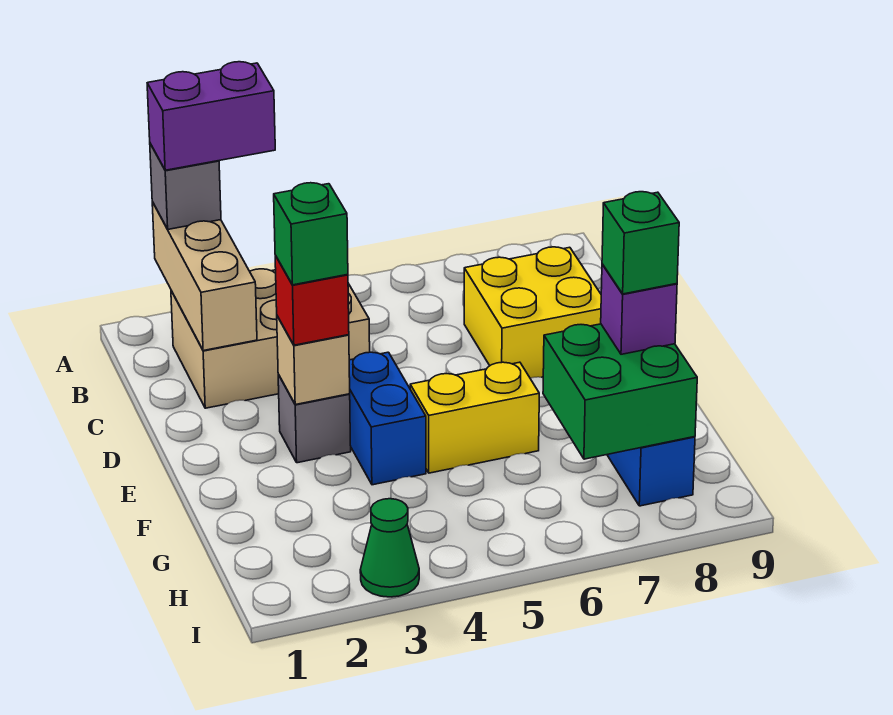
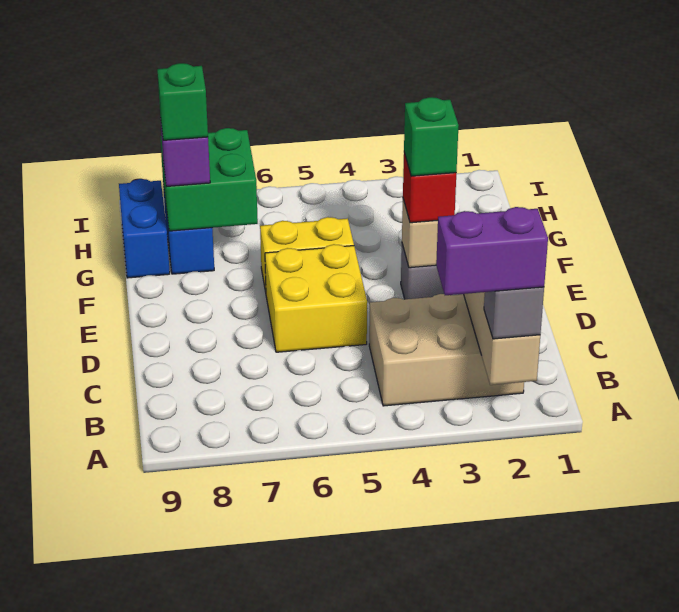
yellow brick C7:D8 level 1 -> yellow brick D5:E6 level 1
blue brick E4:F4 level 1 -> blue brick G9:H9 level 1
green cone I3 level 1 -> none

